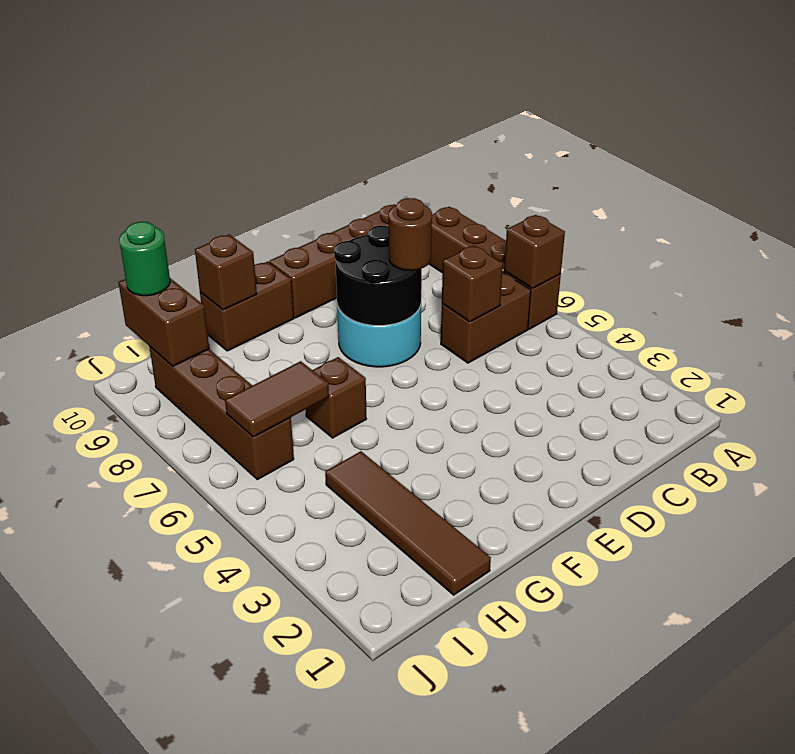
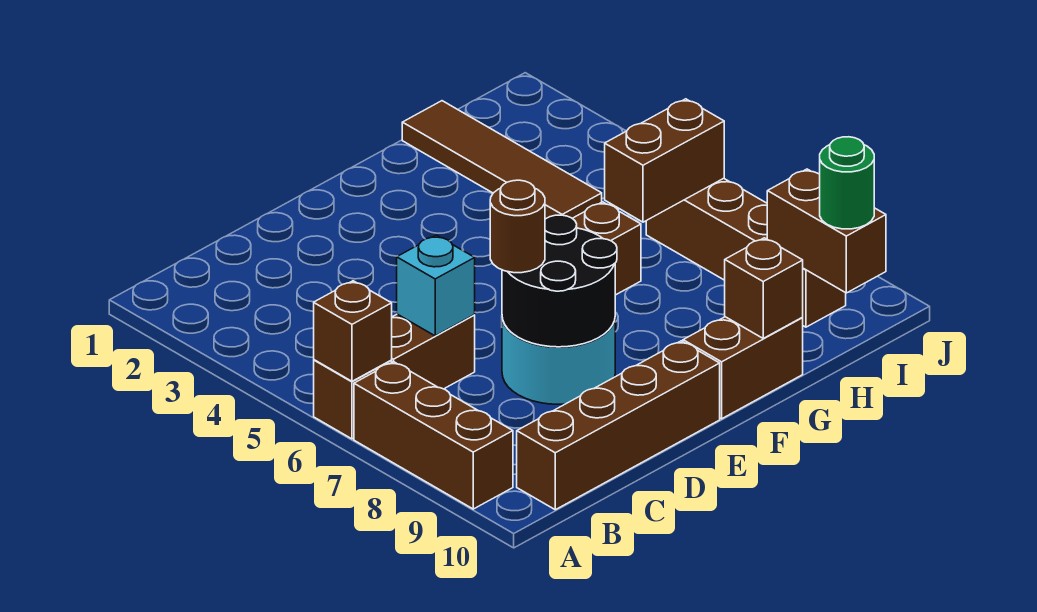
brown brick C6 level 2 -> cyan brick C6 level 2
brown tile H6:I6 level 2 -> brown brick H6:I6 level 2

